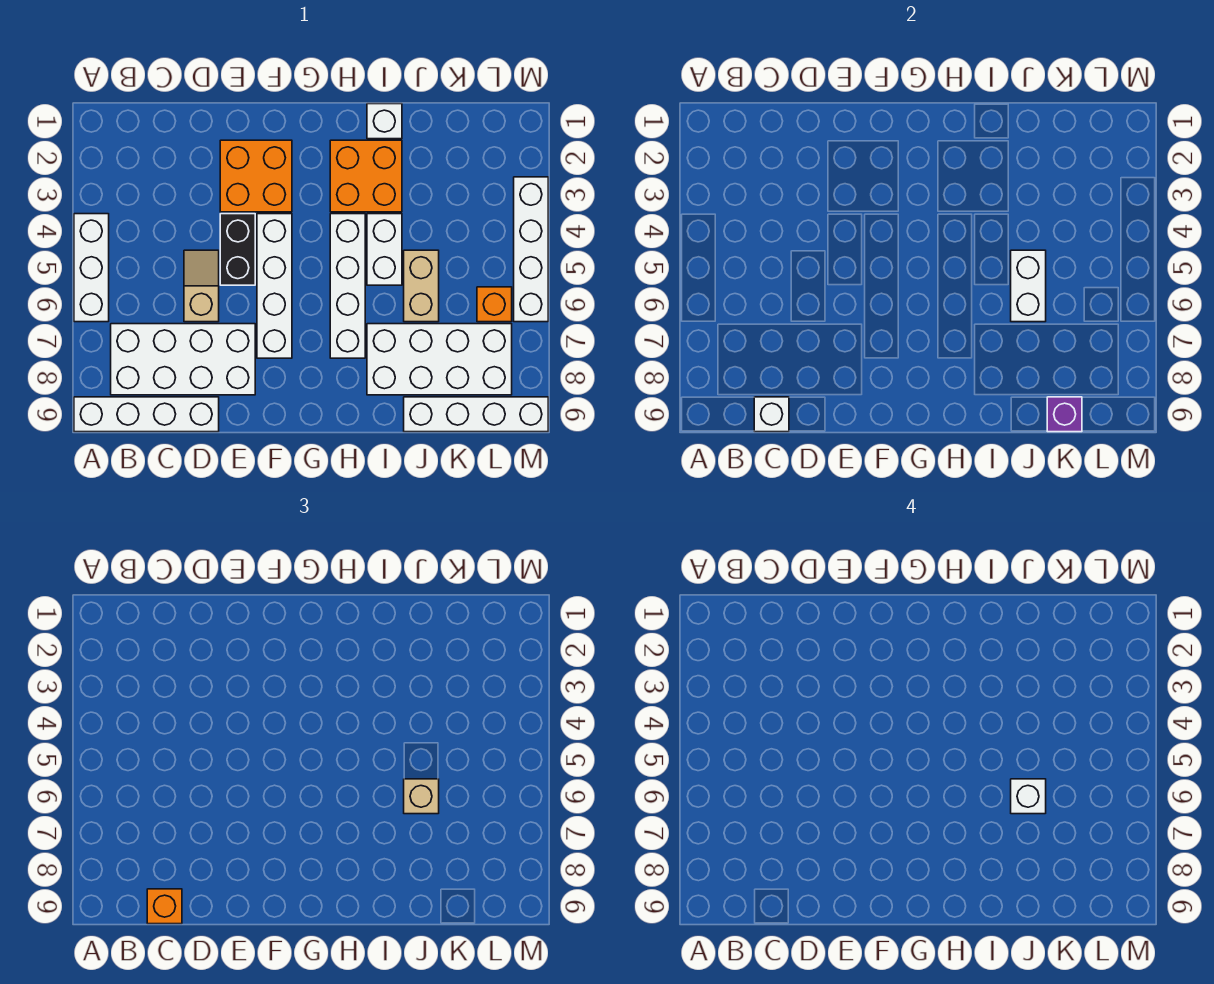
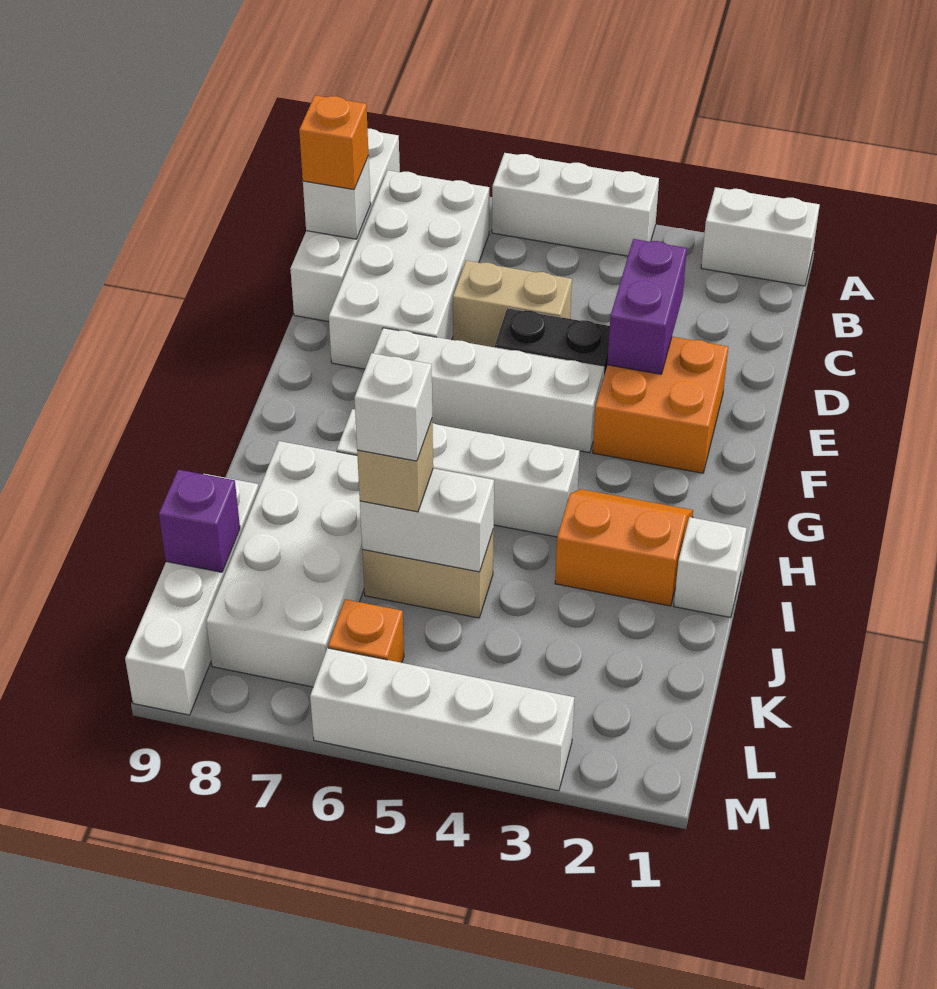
none -> purple brick D3:E3 level 2
tan slope D5:D6 level 1 top 6 -> tan brick D5:D6 level 1
orange brick H2:I3 level 1 -> orange slope H2:I3 level 1 top I
white brick I4:I5 level 1 -> white brick A1:A2 level 1

